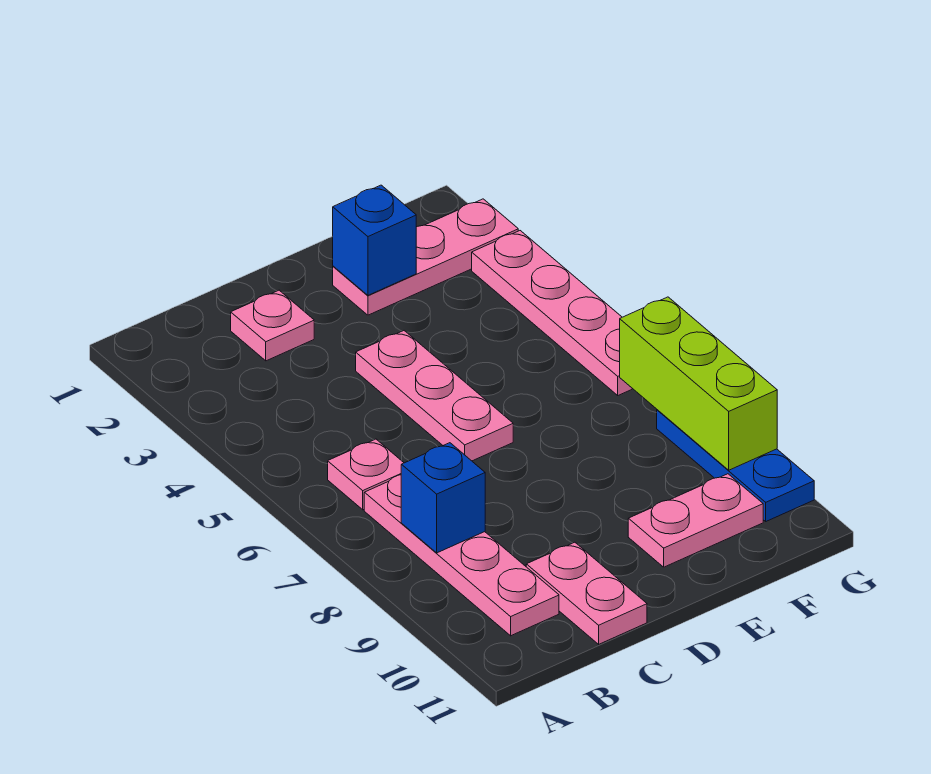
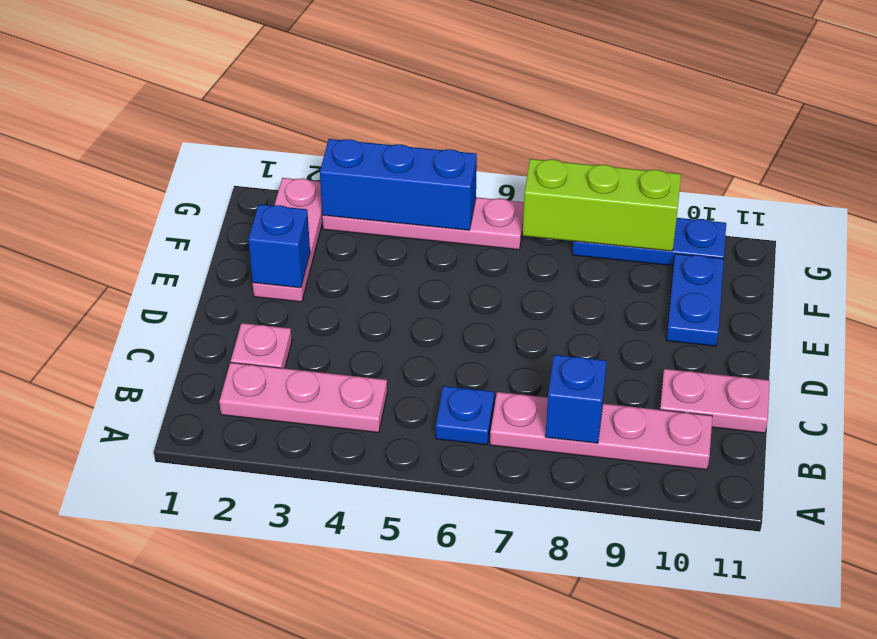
pink plate B6 level 1 -> blue plate B6 level 1
pink plate D4:D6 level 1 -> pink plate B2:B4 level 1
pink plate E10:F10 level 1 -> blue plate E10:F10 level 1
none -> blue brick G3:G5 level 2

